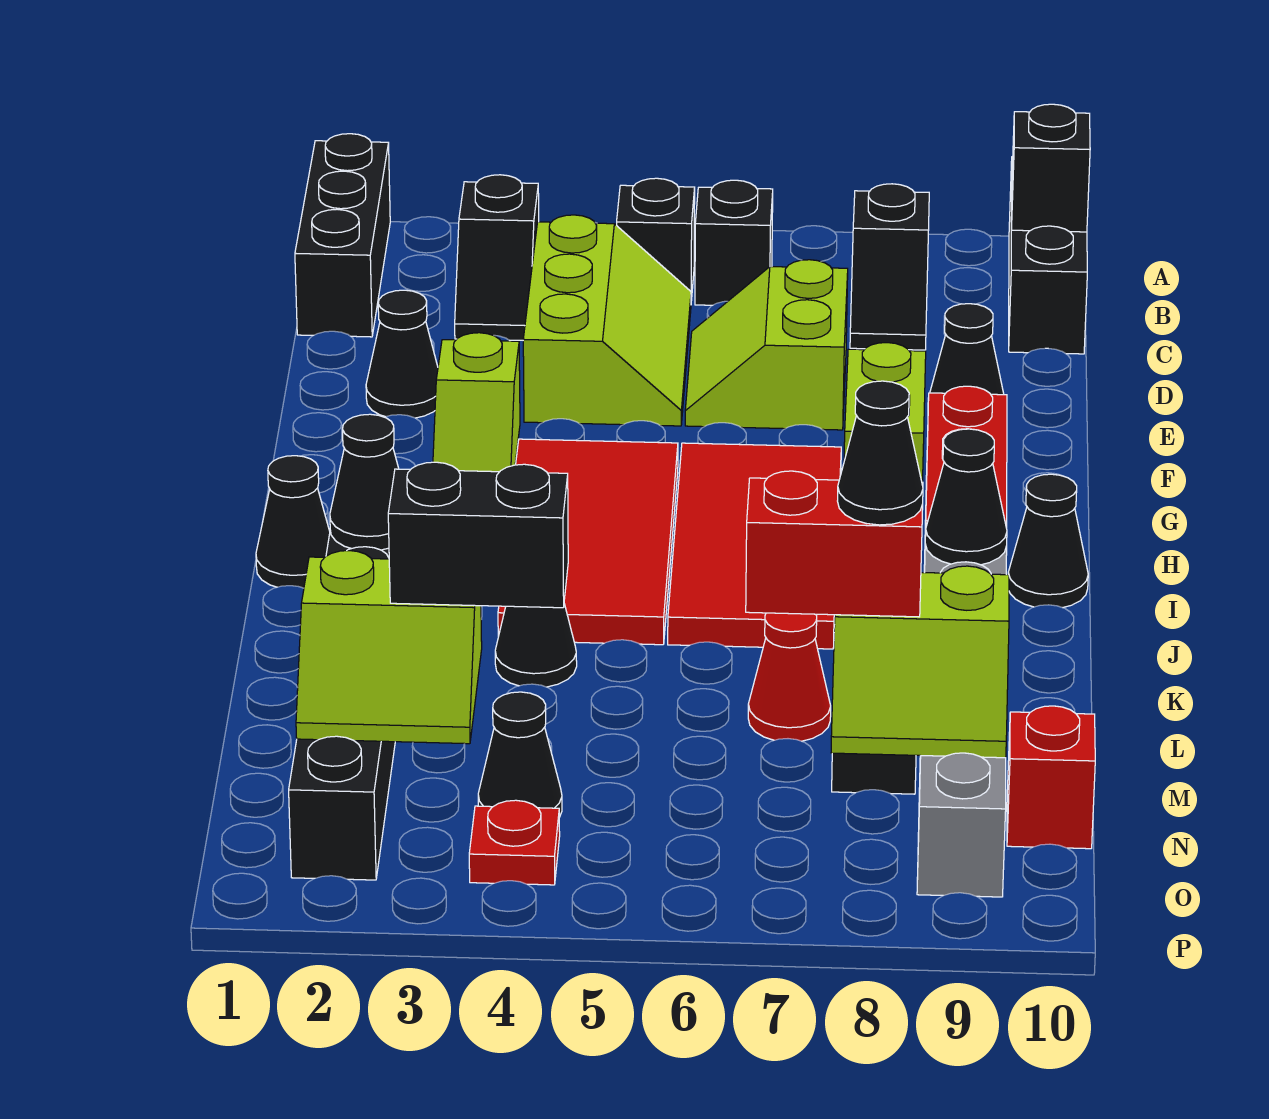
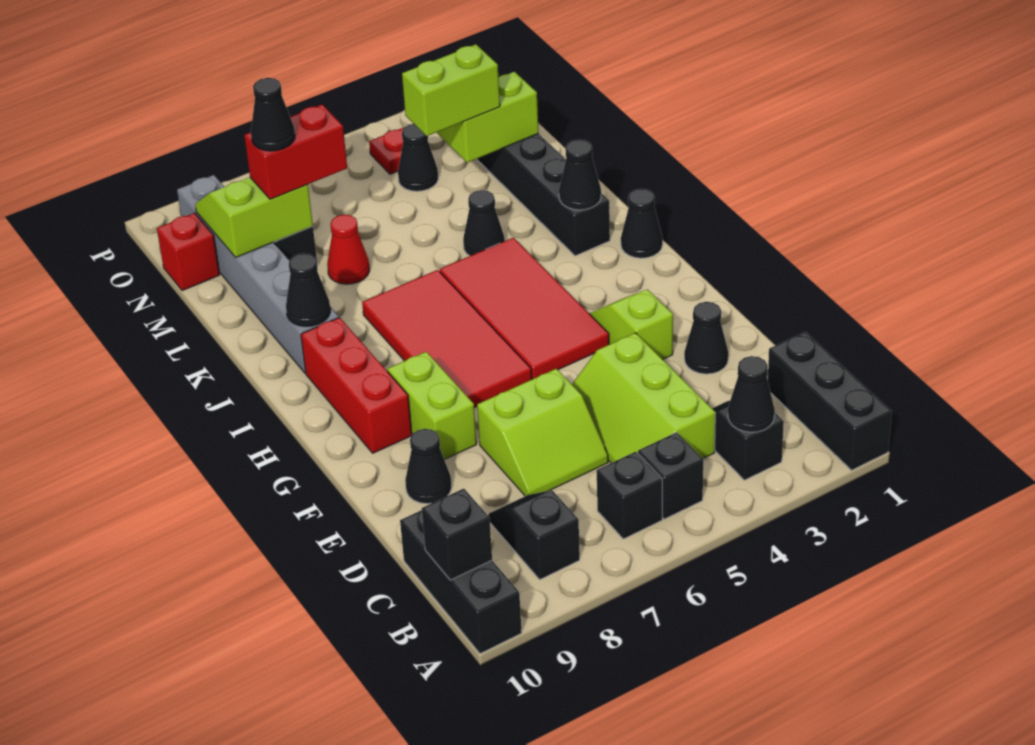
lime slope D6:E7 level 1 top 7 -> lime slope D6:E7 level 1 top E
black cone I10 level 1 -> black cone B3 level 2
black brick M3:M4 level 3 -> lime brick M3:M4 level 3

